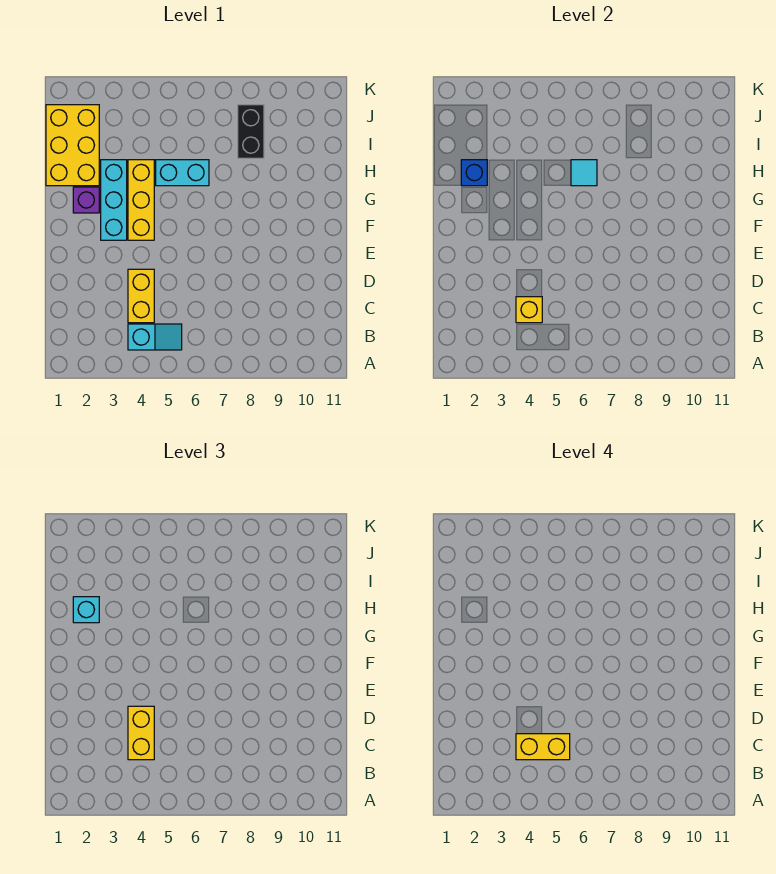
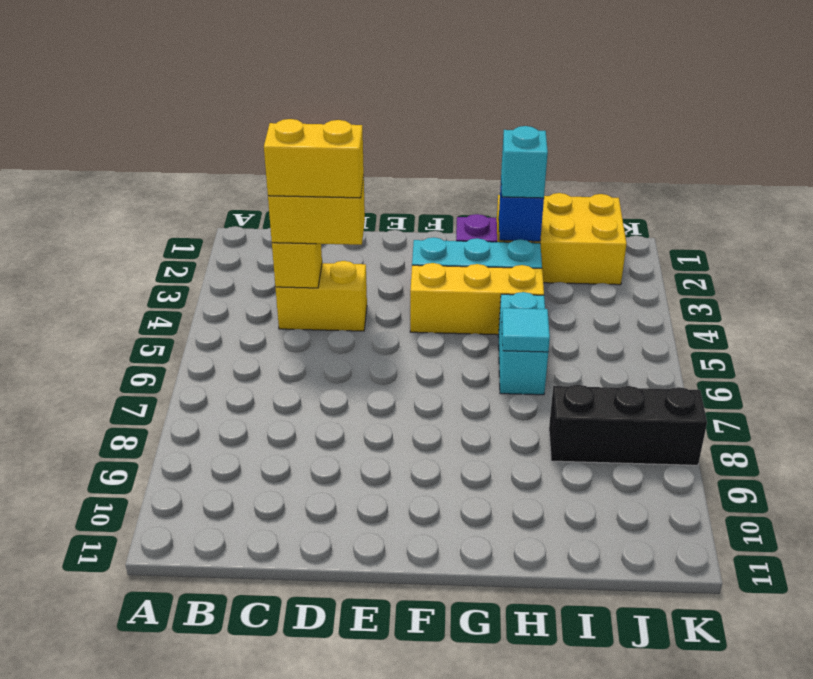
cyan slope B4:B5 level 1 top 4 -> none
yellow brick C4:C5 level 4 -> yellow brick C4:D4 level 4
black brick I8:J8 level 1 -> black brick I8:K8 level 1

